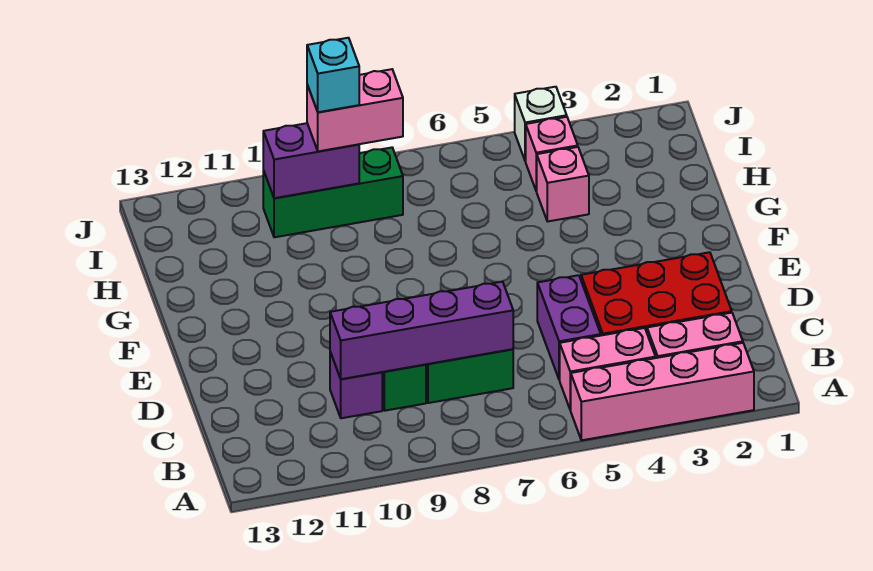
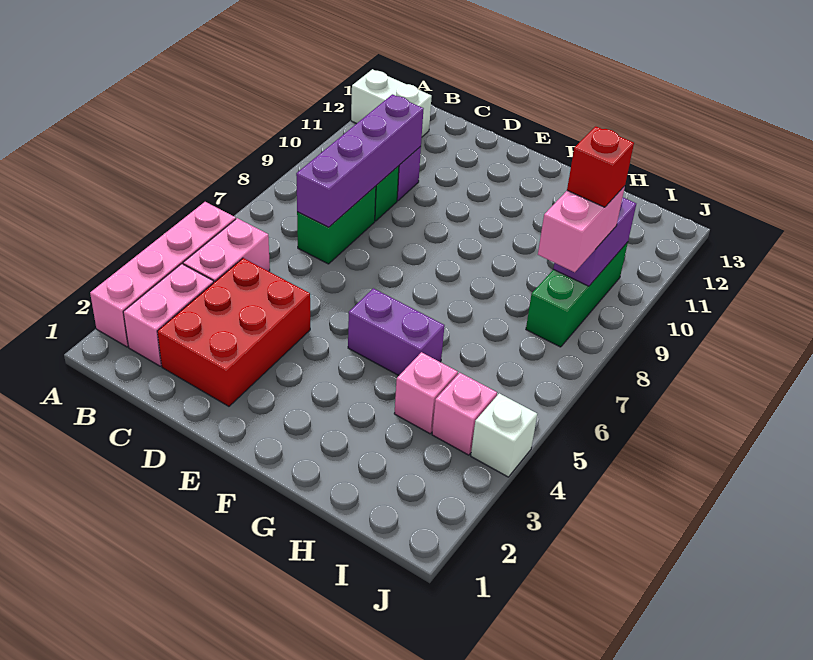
none -> white brick A12:B12 level 1
purple brick C5:D5 level 1 -> purple brick F5:G5 level 1
cyan brick I9 level 4 -> red brick I9 level 4

